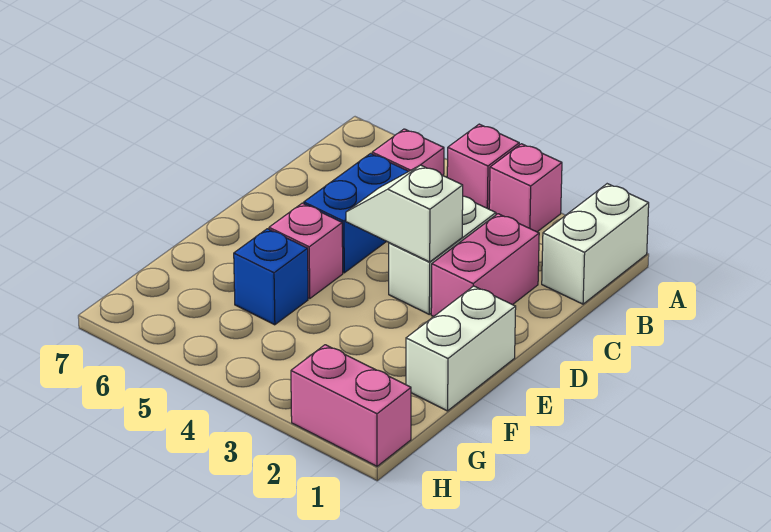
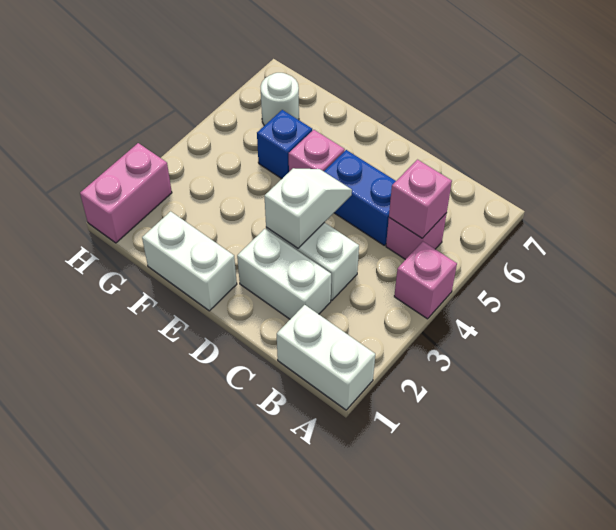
pink brick A3 level 1 -> pink brick B5 level 2
pink brick C2:D2 level 1 -> white brick C2:D2 level 1
none -> white round brick G6 level 1

